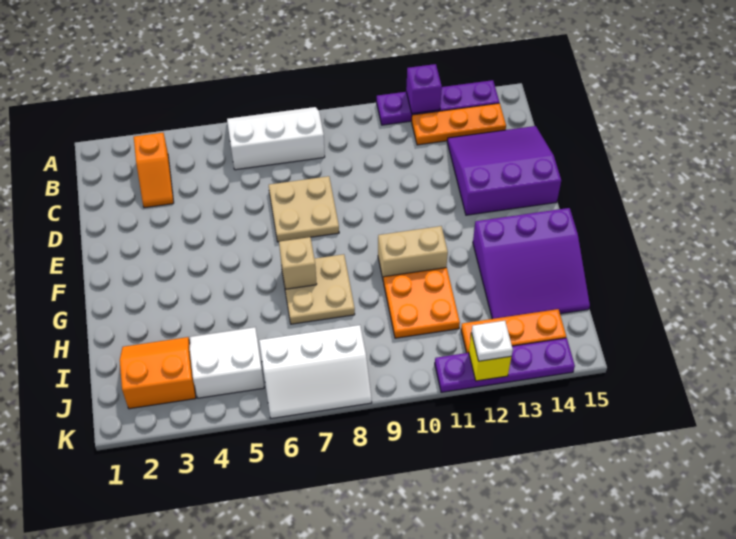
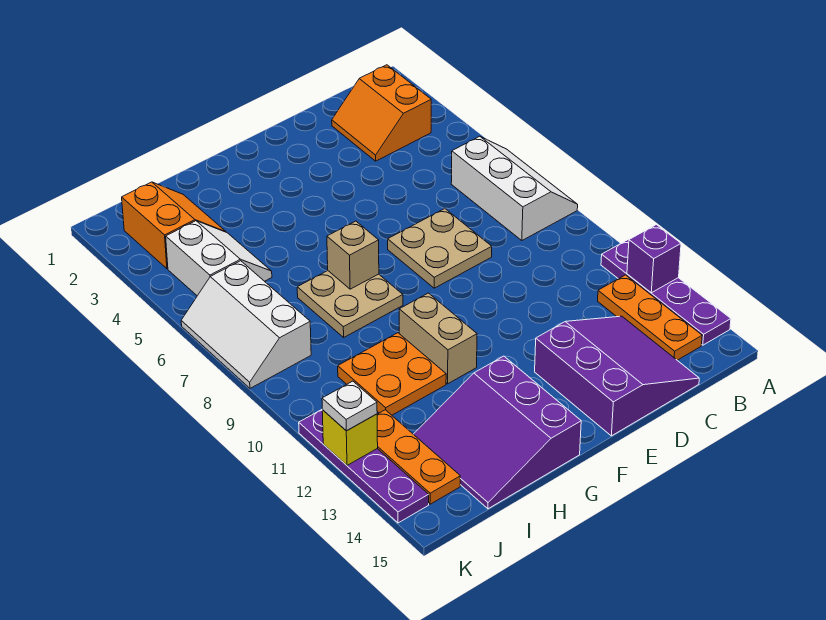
orange slope B3:C3 level 1 top B -> orange slope B2:C3 level 1 top B

